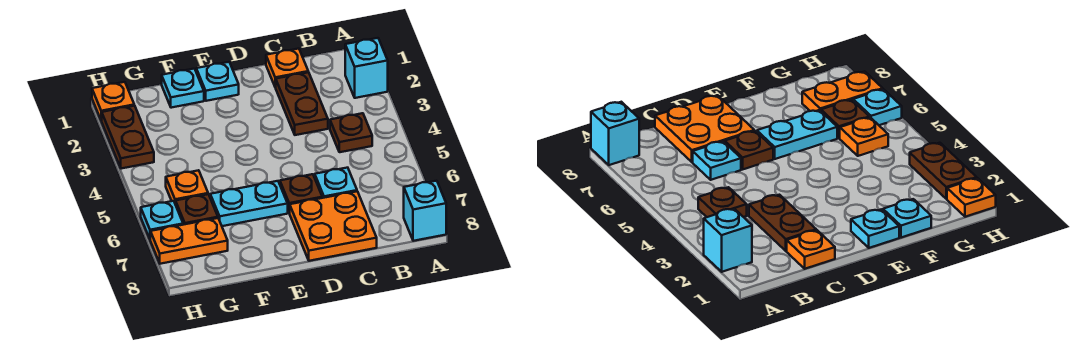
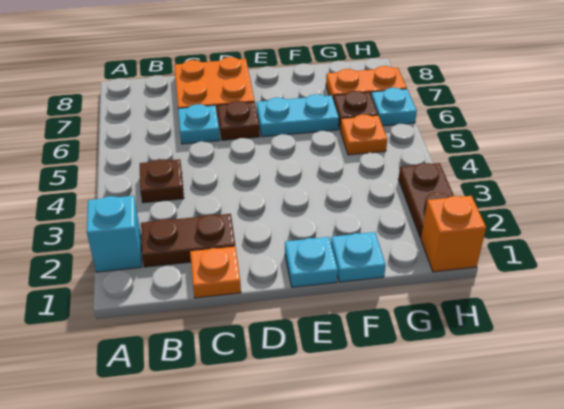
cyan brick A8 level 1 -> none
brown plate C2:C3 level 1 -> brown plate B2:C2 level 1
orange plate H1 level 1 -> orange brick H1 level 1

